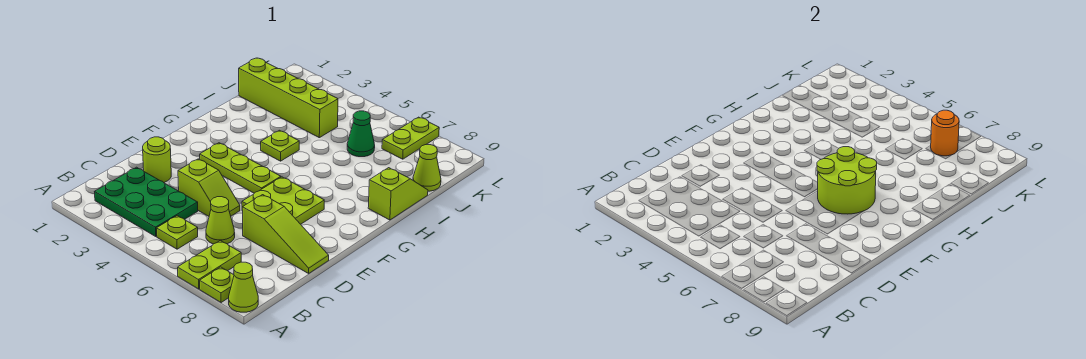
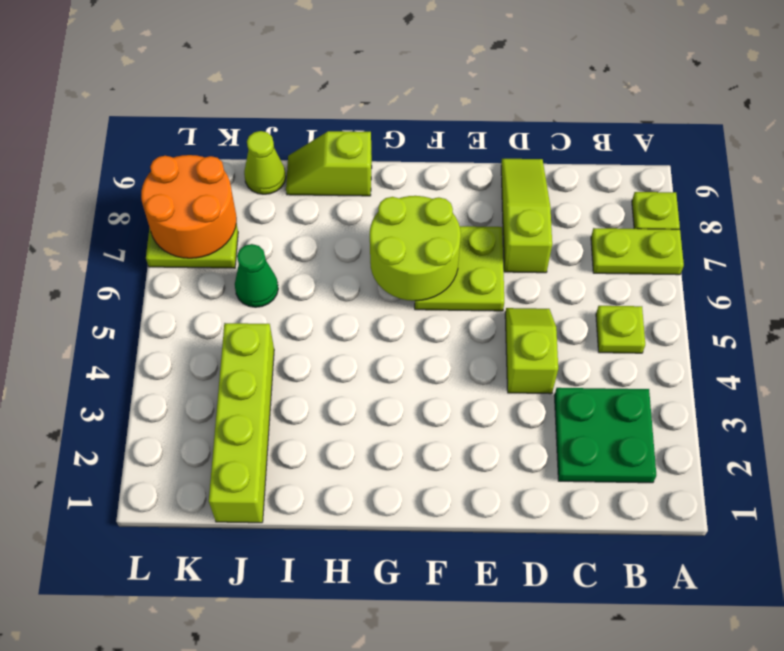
lime cone A9 level 1 -> none
green plate B2:C4 level 1 -> green plate B2:C3 level 1
lime cone C6 level 1 -> none
lime round brick D2 level 1 -> none
lime plate F3:F5 level 1 -> none
lime plate H4 level 1 -> none
orange round brick K7 level 2 -> orange round brick K7:L8 level 2

